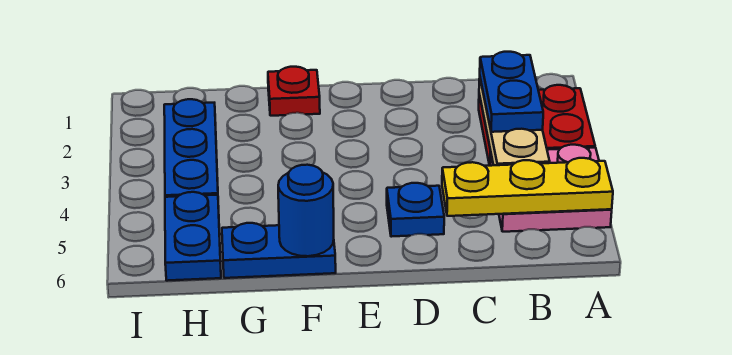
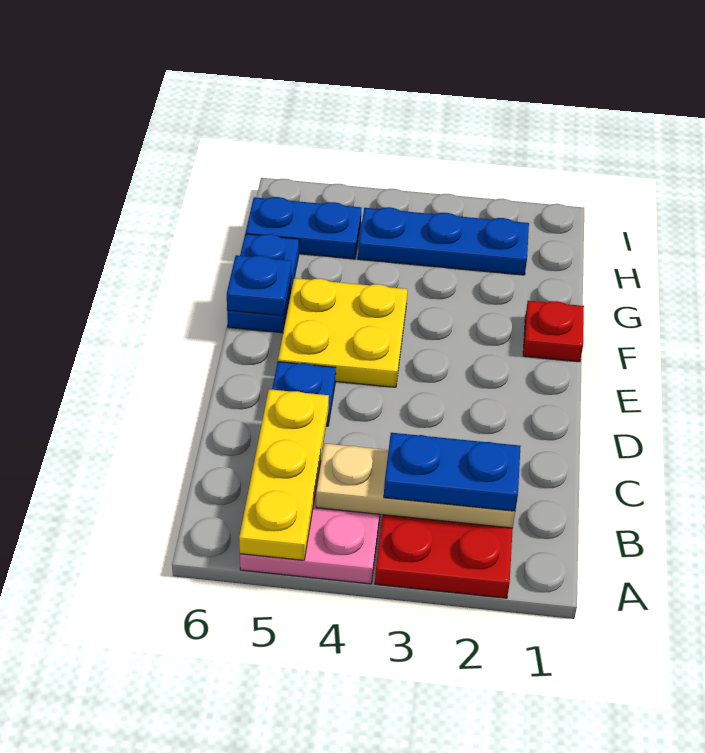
none -> yellow plate E4:F5 level 1
blue round brick F6 level 2 -> blue plate F6 level 2

